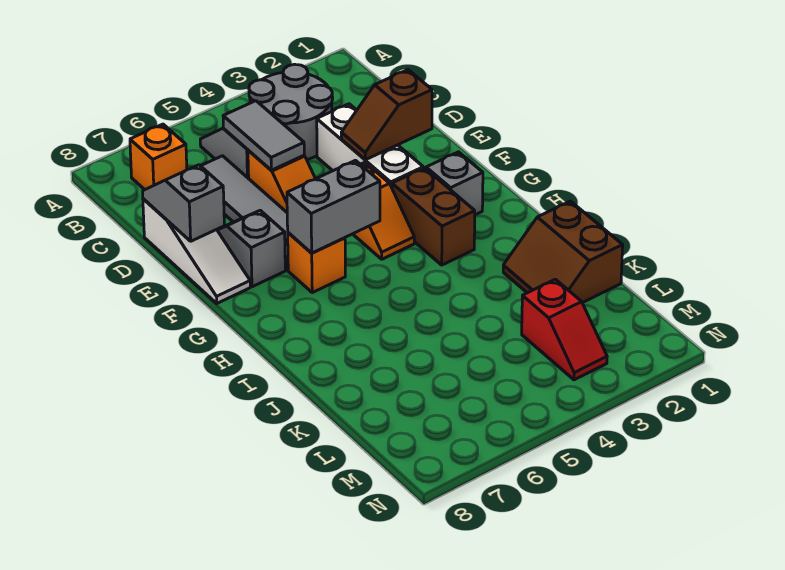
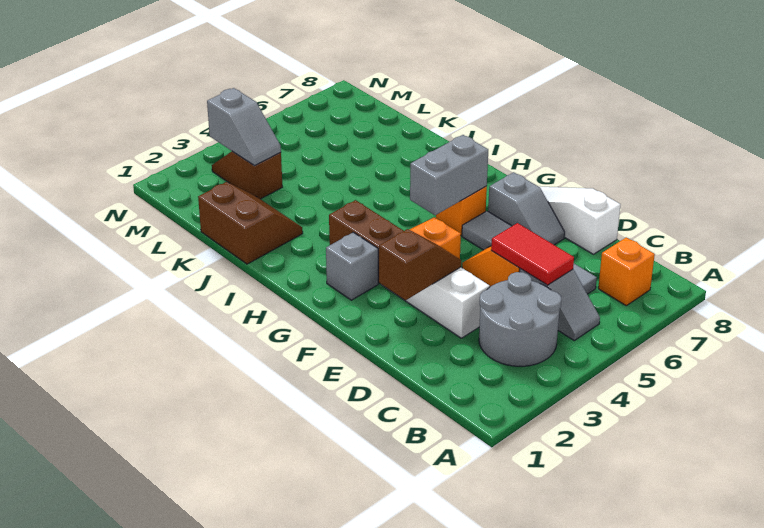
grey tile C5:D5 level 2 -> red tile C5:D5 level 2
grey slope D8:E8 level 2 top E -> grey slope L3:M3 level 2 top M
red slope L3:M3 level 1 top L -> brown slope L3:M3 level 1 top L

